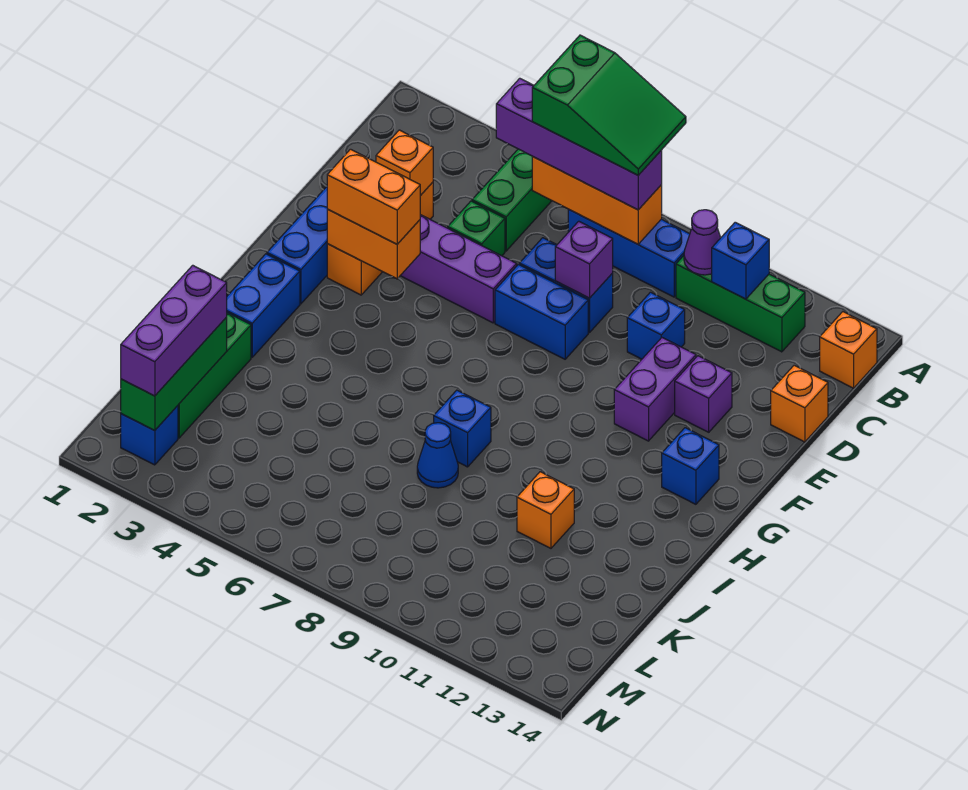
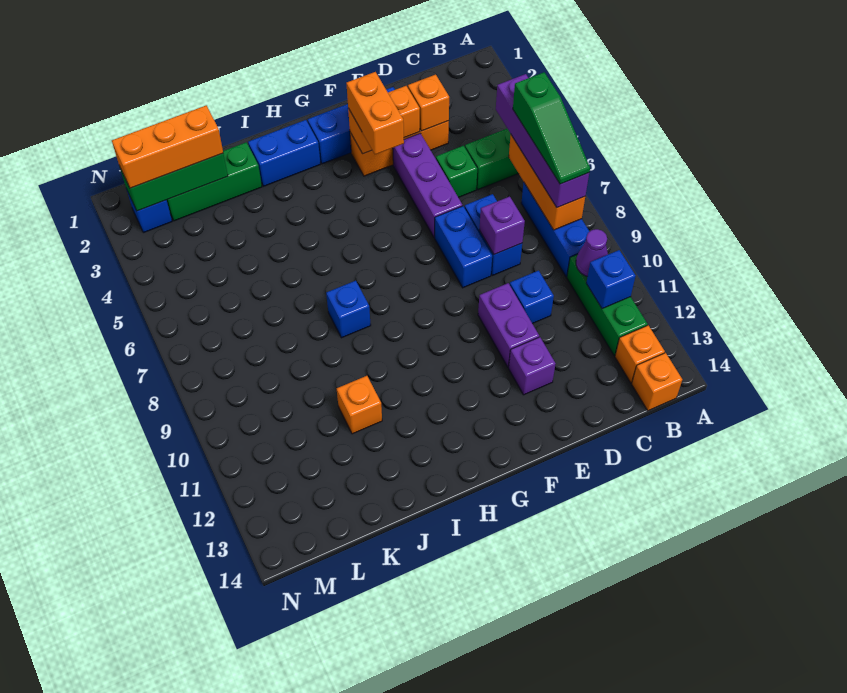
green slope A6:B8 level 4 top 6 -> green slope B6:B8 level 4 top 6
orange brick D14 level 1 -> orange brick B13 level 1
purple brick E11:F11 level 1 -> purple brick E10:E11 level 1
orange brick F3:F4 level 2 -> orange brick E3:F3 level 2
blue brick G13 level 1 -> none
blue cone J8 level 1 -> none
purple brick K2:M2 level 3 -> orange brick K2:M2 level 3

